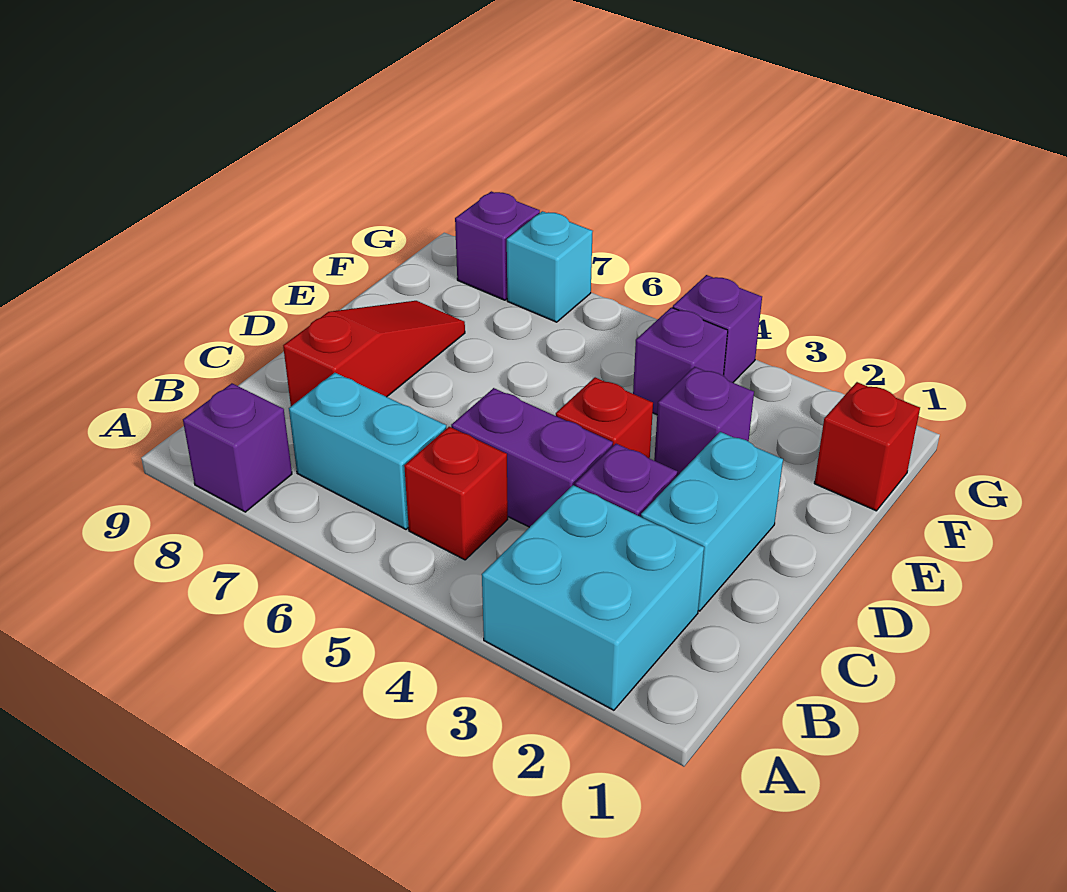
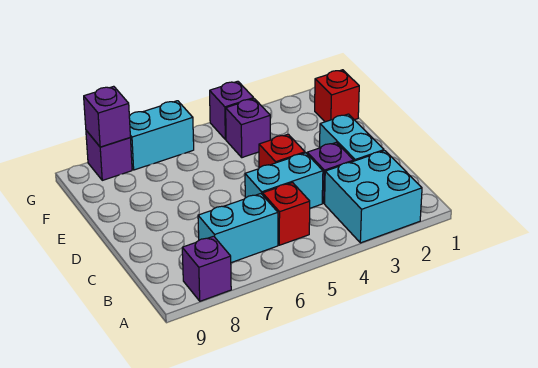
purple brick C4:C5 level 1 -> cyan brick C4:C5 level 1
red slope C8:E8 level 1 top C -> none
purple brick E3 level 1 -> purple brick G8 level 2
cyan brick G7 level 1 -> cyan brick G6:G7 level 1

